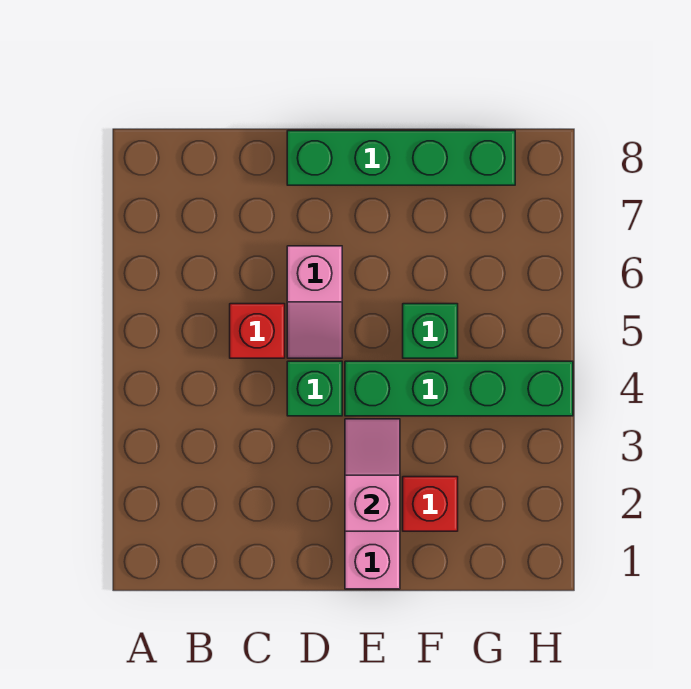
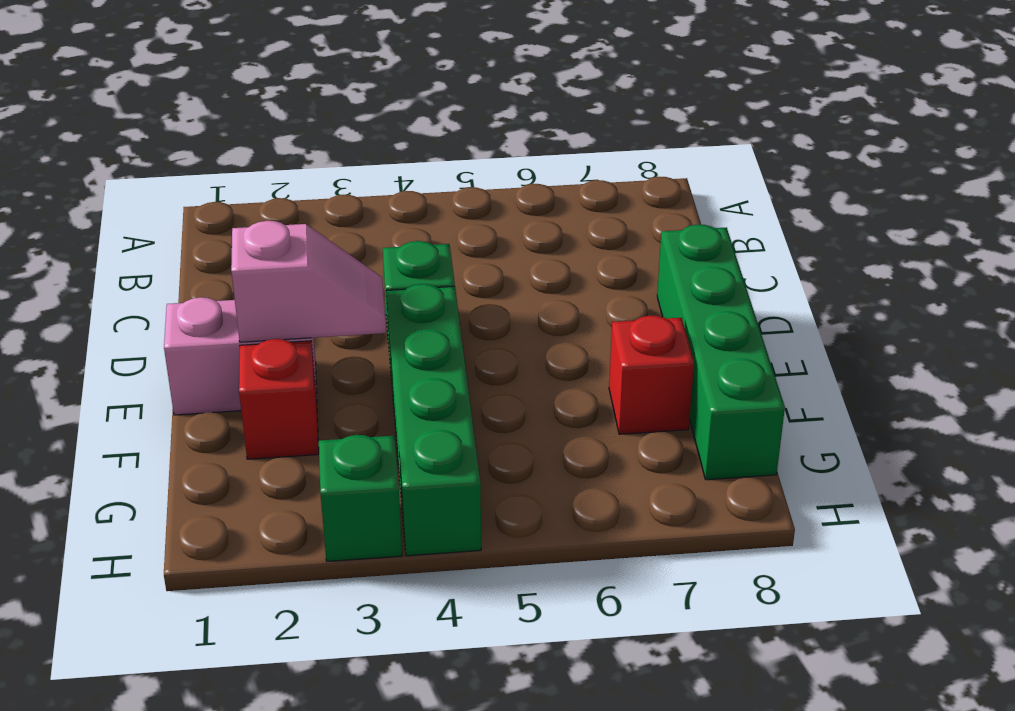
red brick C5 level 1 -> red brick F7 level 1
pink slope D5:D6 level 1 top 6 -> none
green brick F5 level 1 -> green brick H3 level 1

